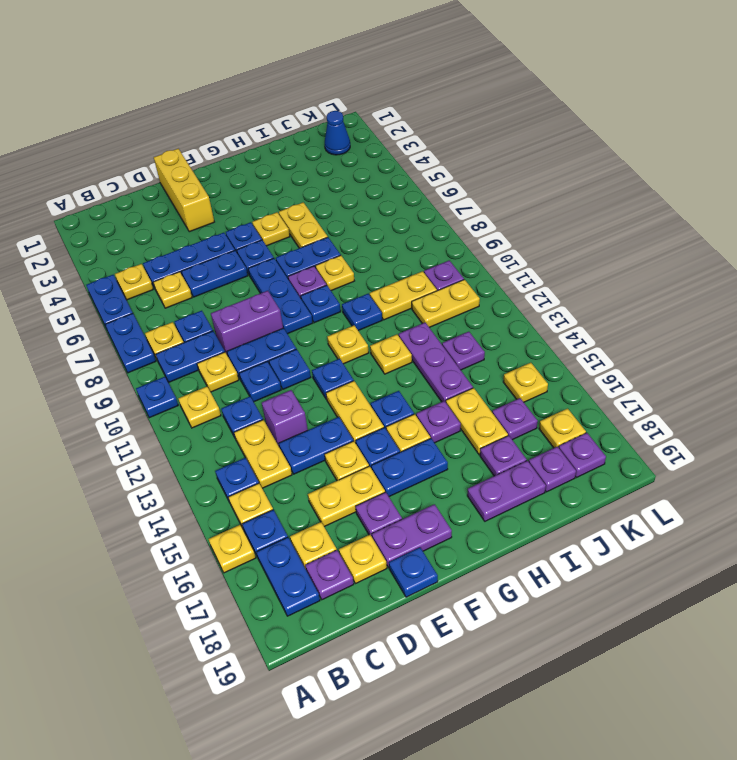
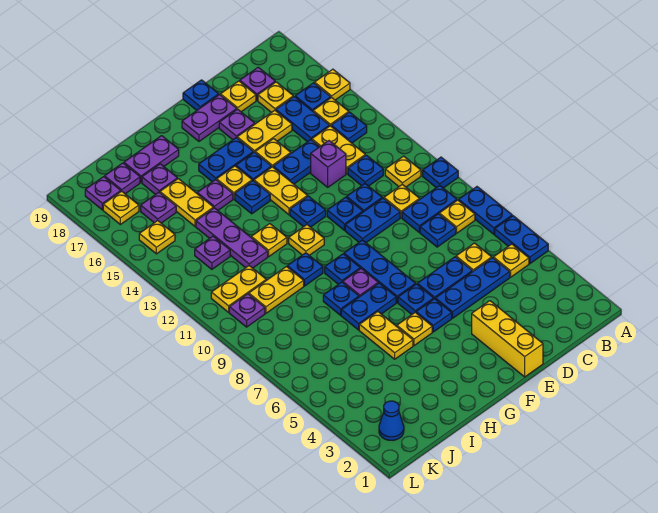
blue plate B17:B18 level 1 -> blue plate C15:C16 level 1
purple brick D9:E9 level 1 -> none
yellow plate H8 level 1 -> blue plate H8 level 1

